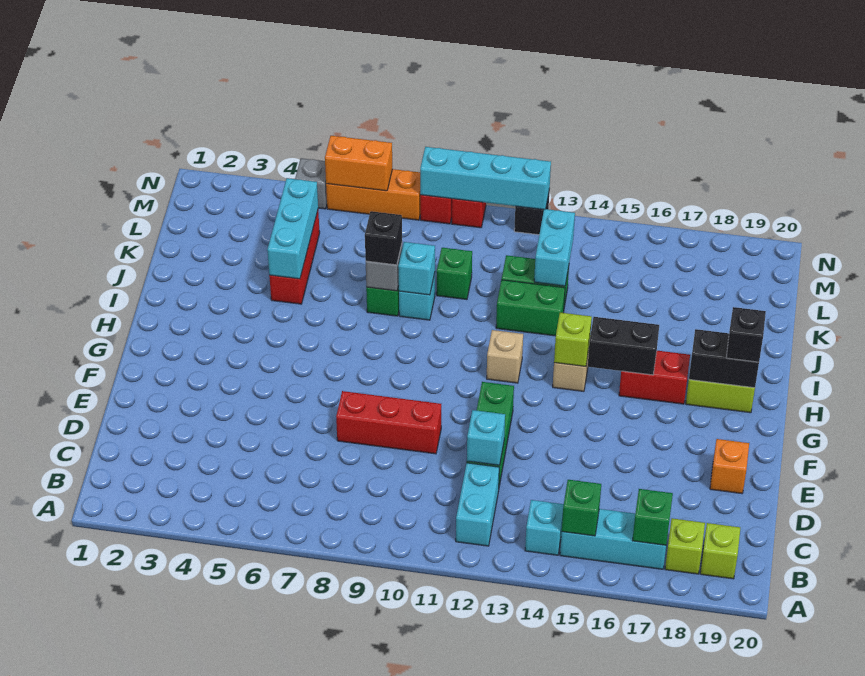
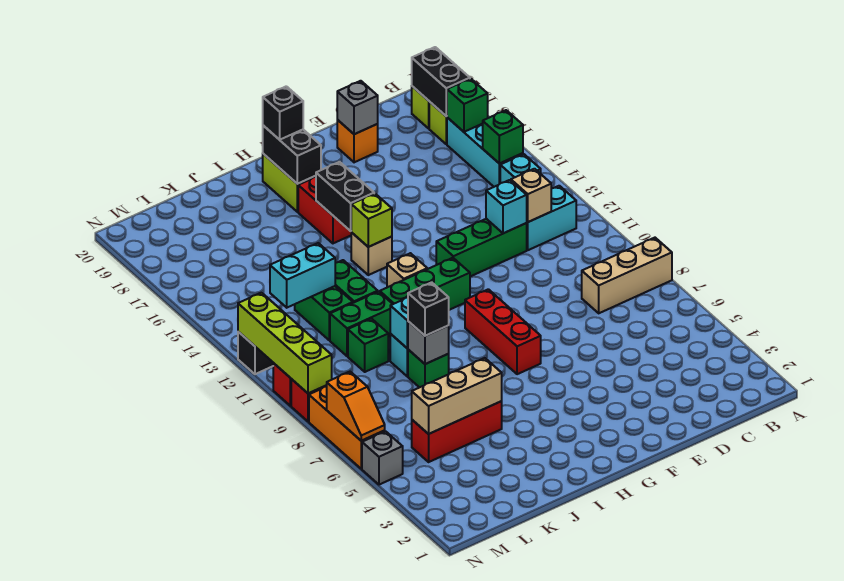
none -> tan brick A8:C8 level 1
none -> black brick B18:B19 level 2
none -> tan brick C12 level 2
red brick E8:E10 level 1 -> red brick G7:G9 level 1
none -> grey brick E19 level 2
none -> green brick G11:I11 level 1
cyan brick J5:L5 level 2 -> tan brick J5:L5 level 2
none -> green brick J11:K11 level 1
orange brick N6:N7 level 2 -> orange slope N6:N7 level 2 top 7
cyan brick N9:N12 level 2 -> lime brick N9:N12 level 2

